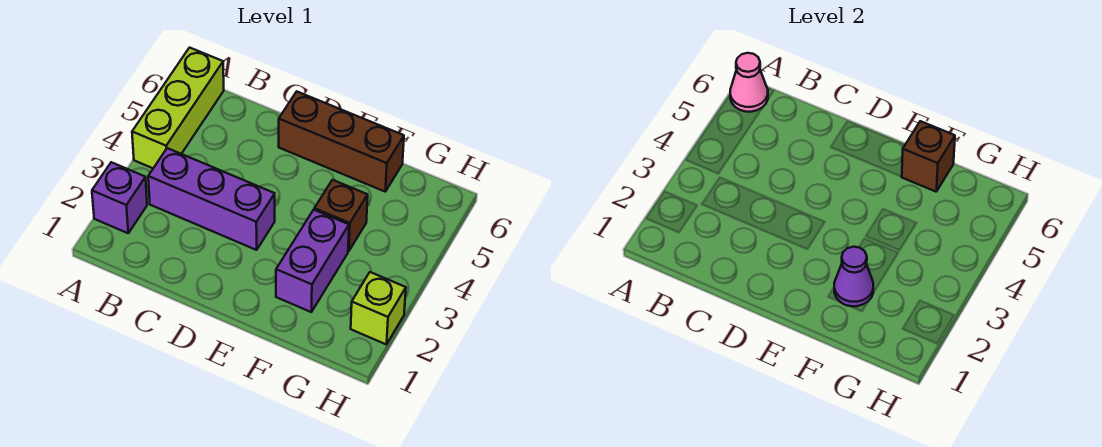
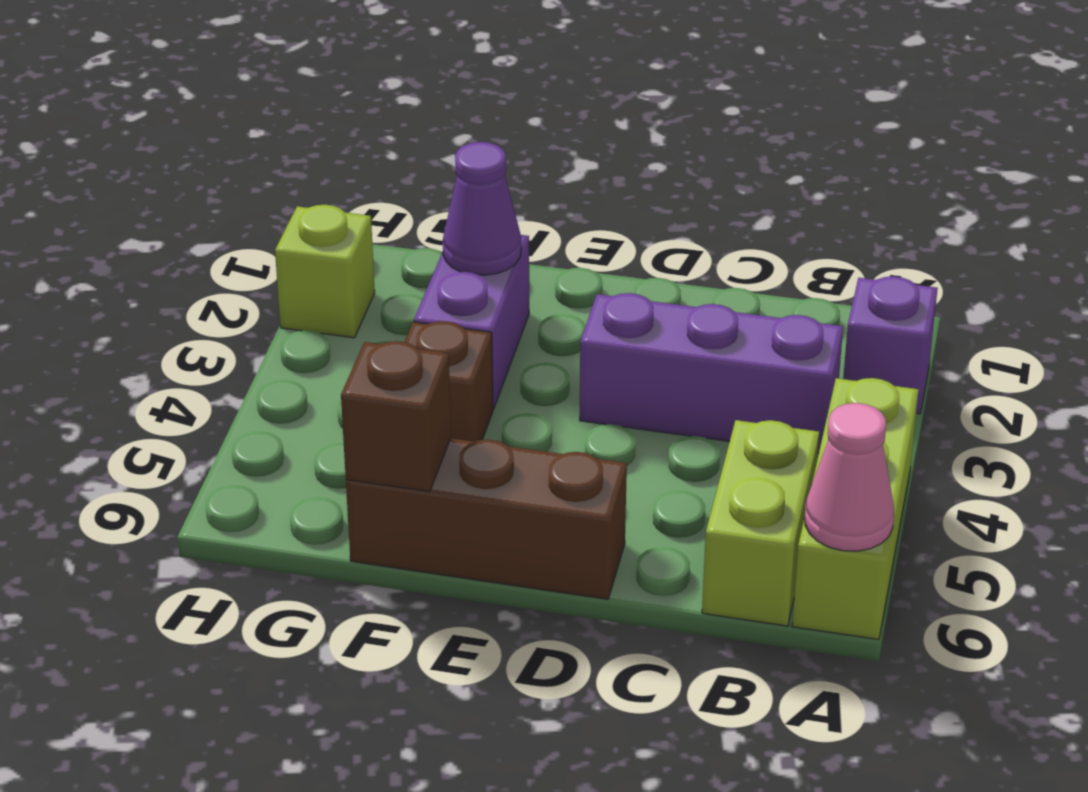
none -> lime brick B5:B6 level 1

